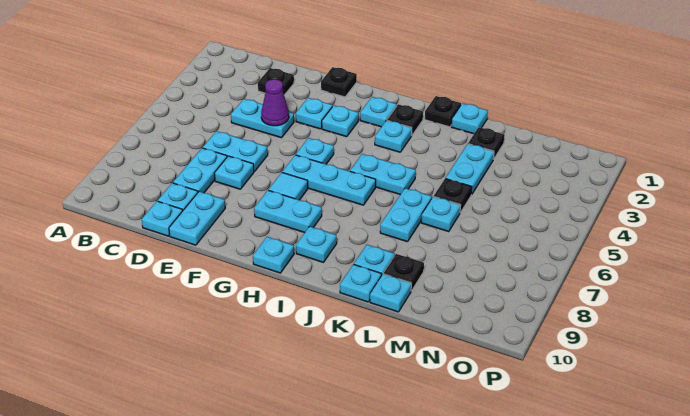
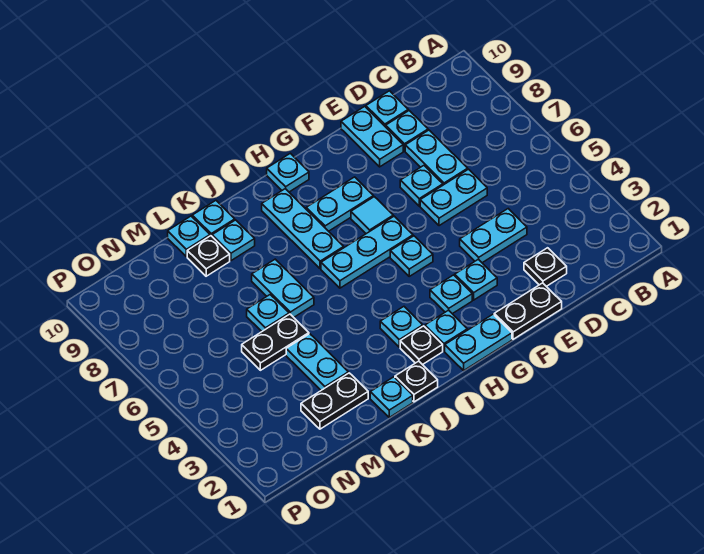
purple cone E4 level 2 -> none
black plate F1 level 1 -> black plate E1:F1 level 1
cyan plate I5:J5 level 1 -> cyan plate G1:H1 level 1
cyan plate I9 level 1 -> cyan plate I7:I9 level 1
black plate L2 level 1 -> black plate L2:M2 level 1
black plate L5 level 1 -> black plate L5:M5 level 1

